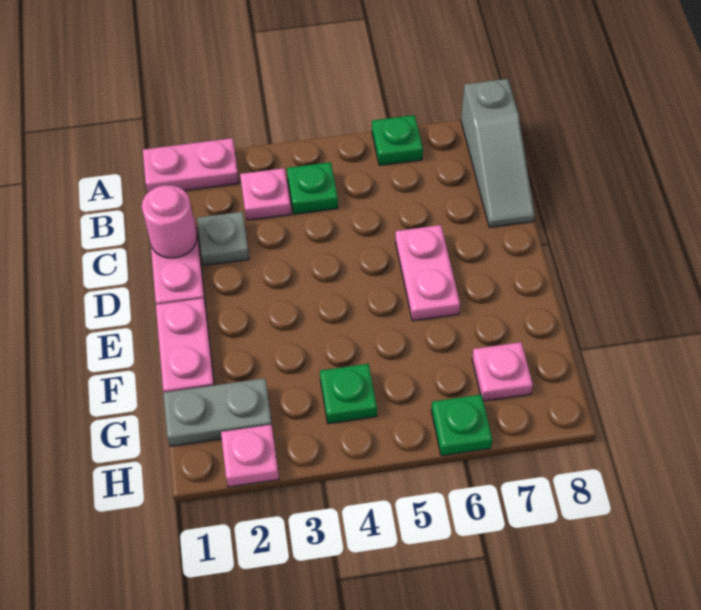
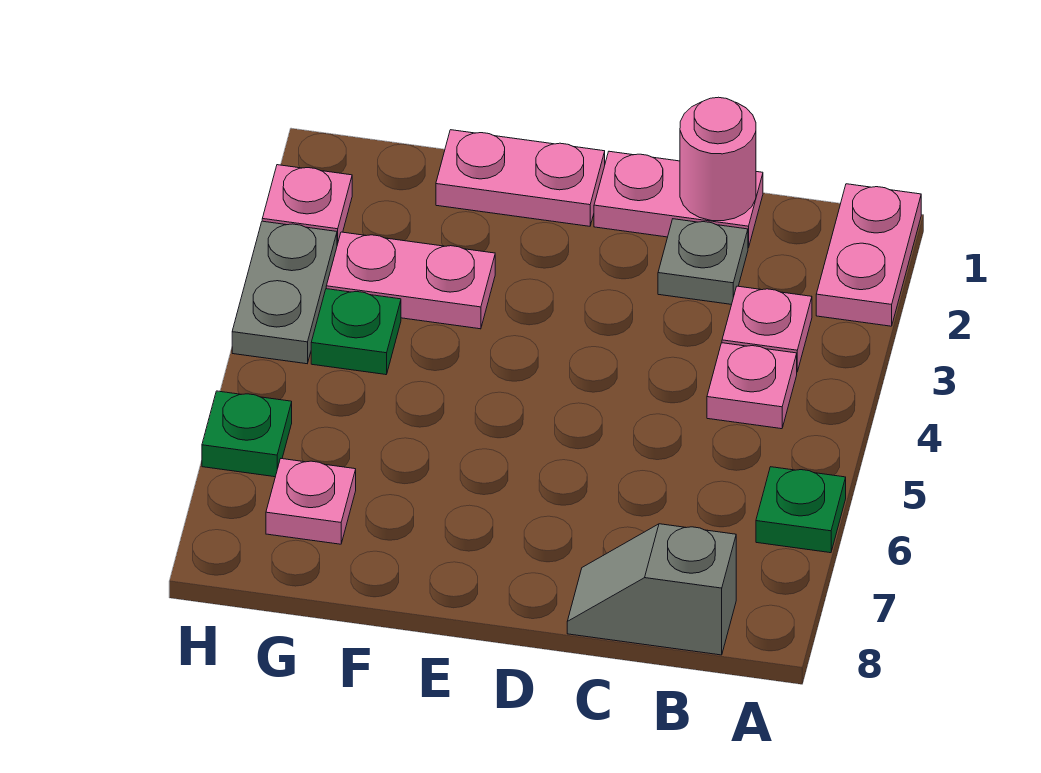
grey slope A8:C8 level 1 top A -> grey slope B8:C8 level 1 top B
green plate B4 level 1 -> pink plate B4 level 1
pink plate D6:E6 level 1 -> pink plate F3:G3 level 1
grey plate G1:G2 level 1 -> grey plate H3:H4 level 1

